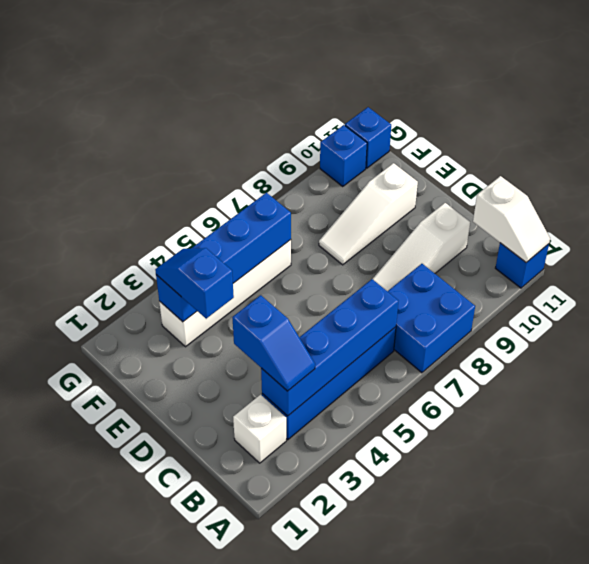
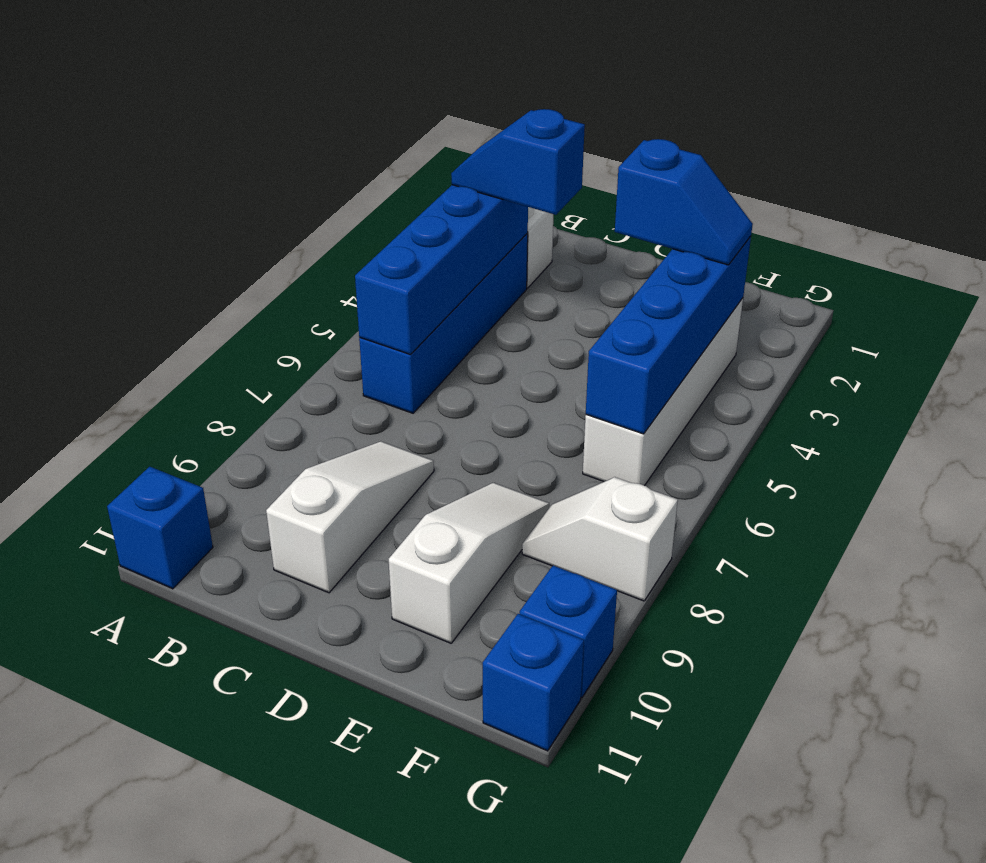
blue brick A7:B8 level 1 -> none
white slope A11:B11 level 2 top B -> white slope F8:G8 level 1 top G

